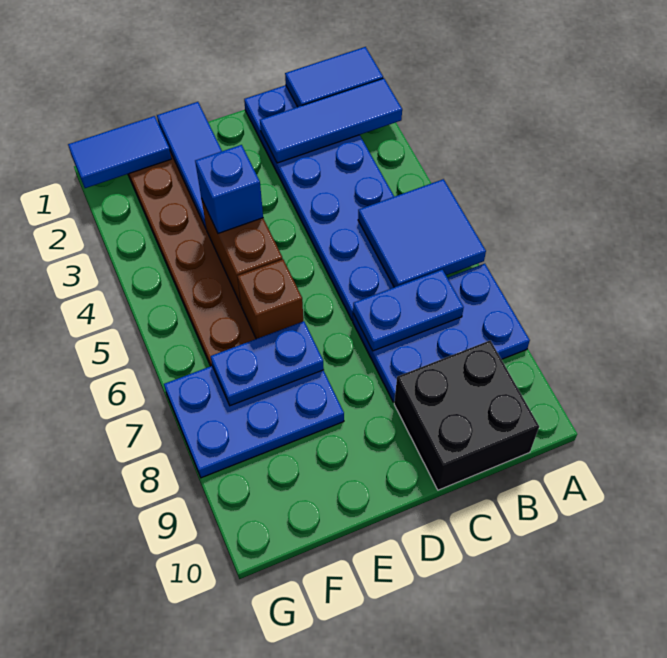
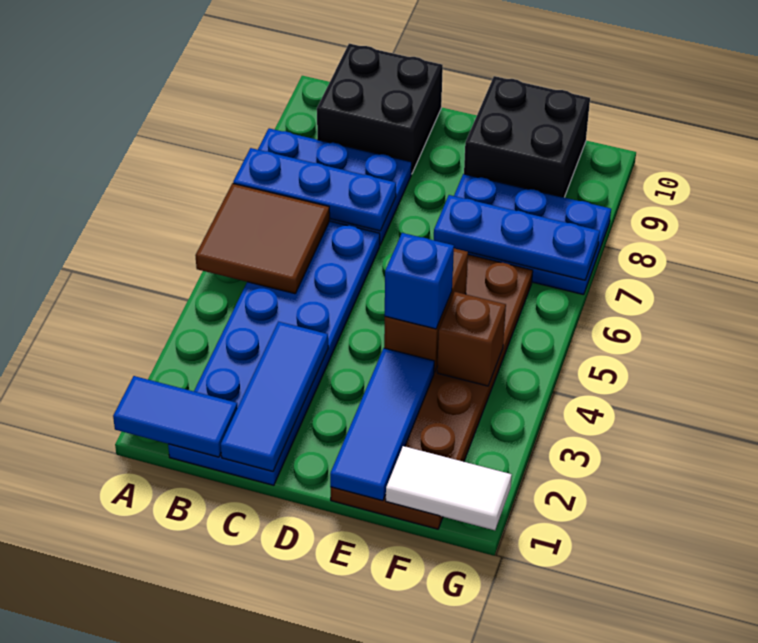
blue tile A2:C2 level 2 -> blue tile C1:C3 level 2
blue tile A5:B6 level 2 -> brown tile A5:B6 level 2
blue plate B7:C7 level 2 -> blue plate A7:C7 level 2
brown brick E6 level 2 -> brown brick F4 level 2
blue plate E7:F7 level 2 -> blue plate E7:G7 level 2
none -> black brick E9:F10 level 1
blue tile F1:G1 level 2 -> white tile F1:G1 level 2

